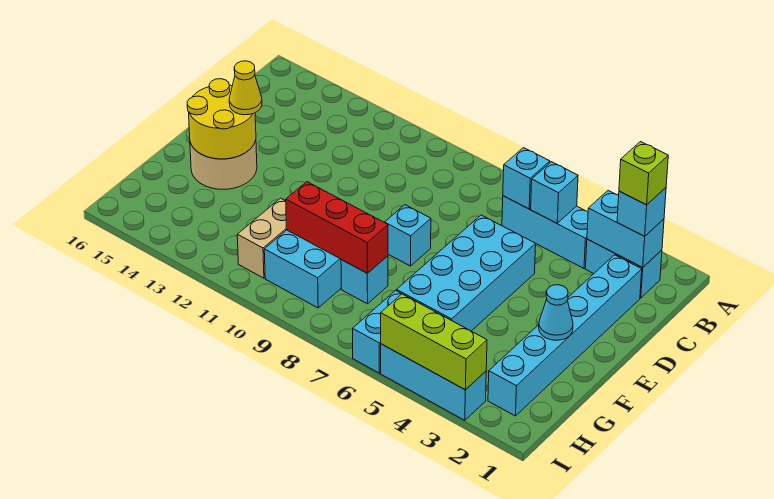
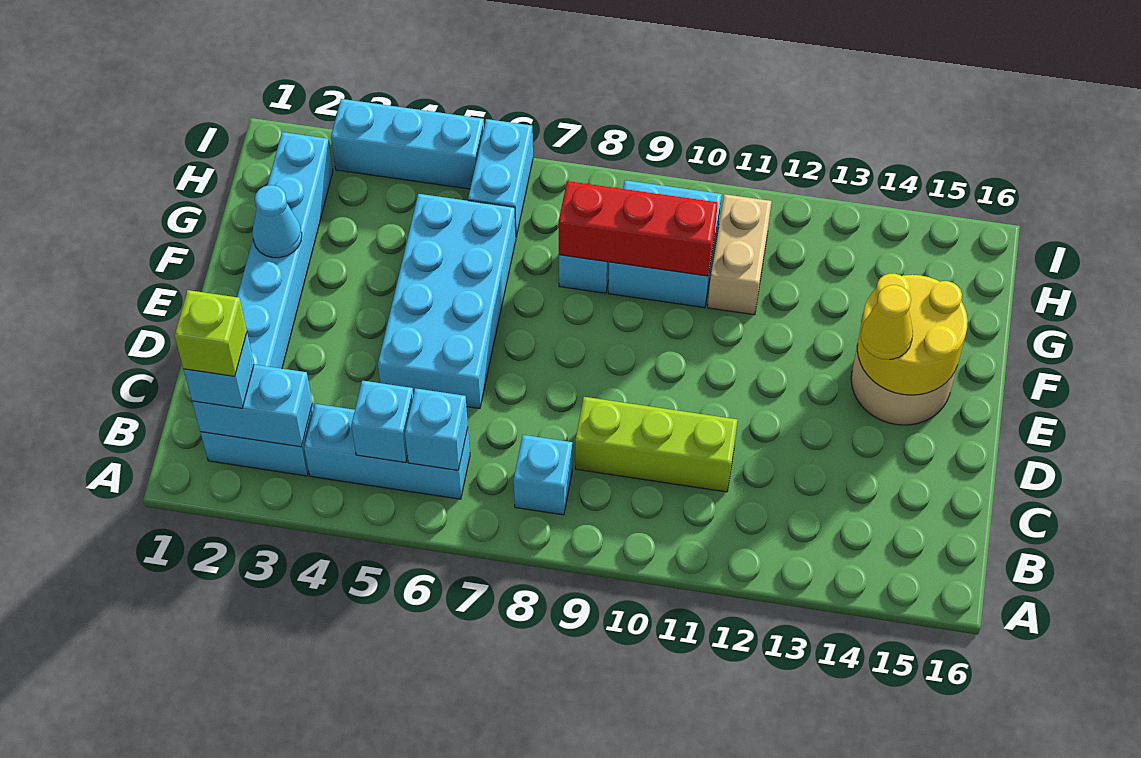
cyan brick E8 level 1 -> cyan brick B8 level 1
lime brick I3:I5 level 2 -> lime brick C9:C11 level 1

